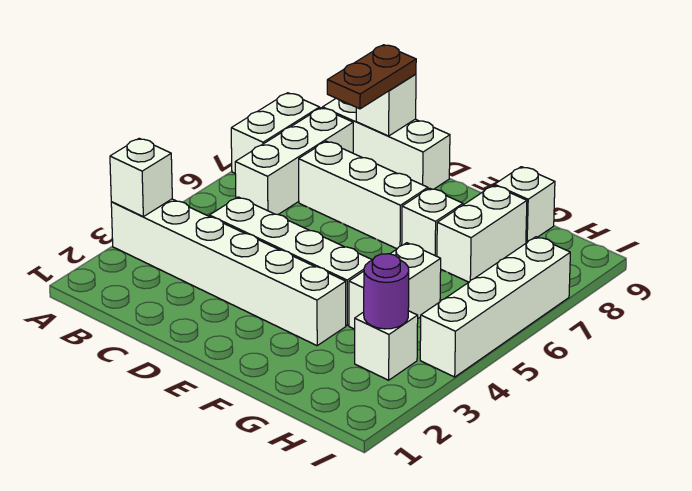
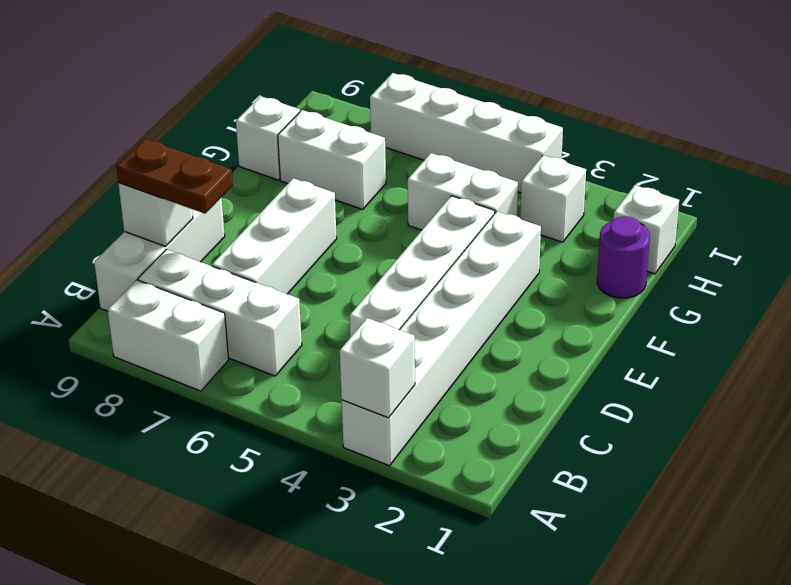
white brick F7 level 1 -> white brick H1 level 1
purple round brick H3 level 2 -> purple round brick G1 level 1

